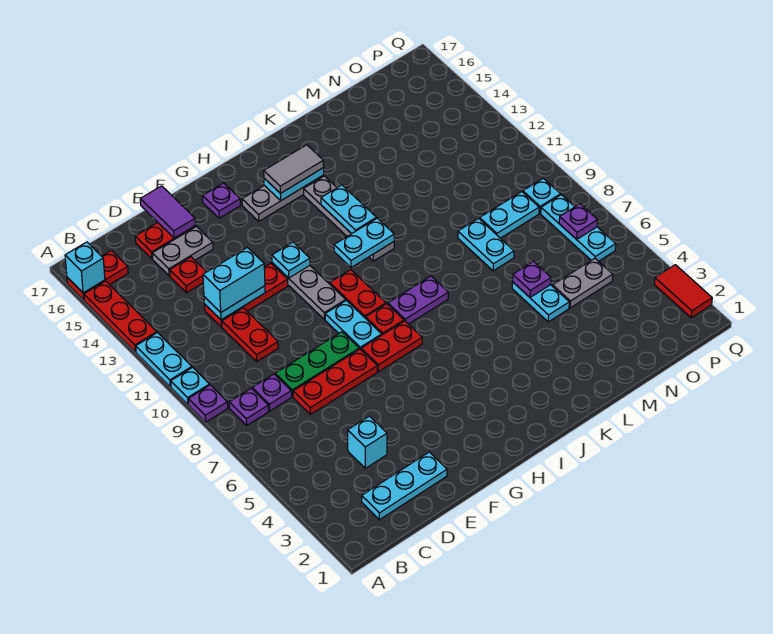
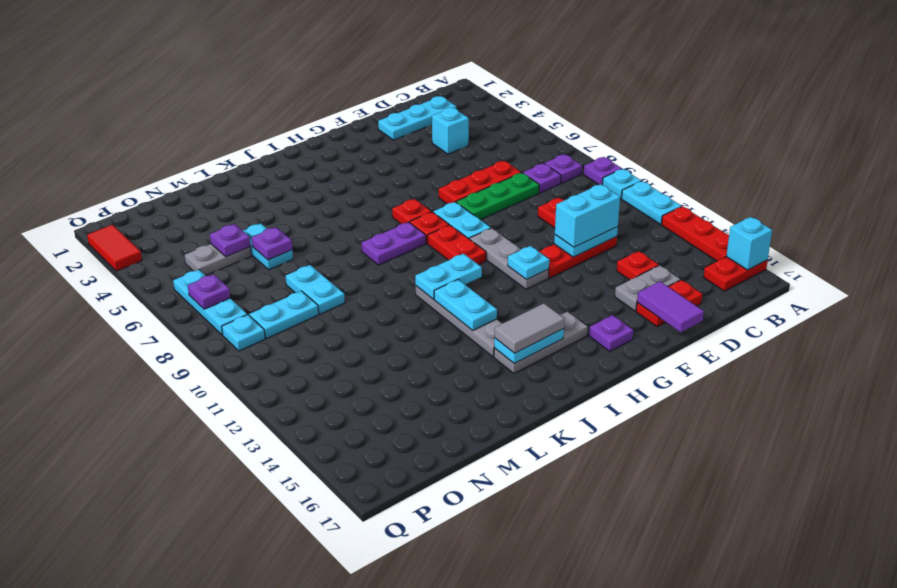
red plate G7:H7 level 1 -> red plate H7 level 1
none -> purple plate N5 level 2

